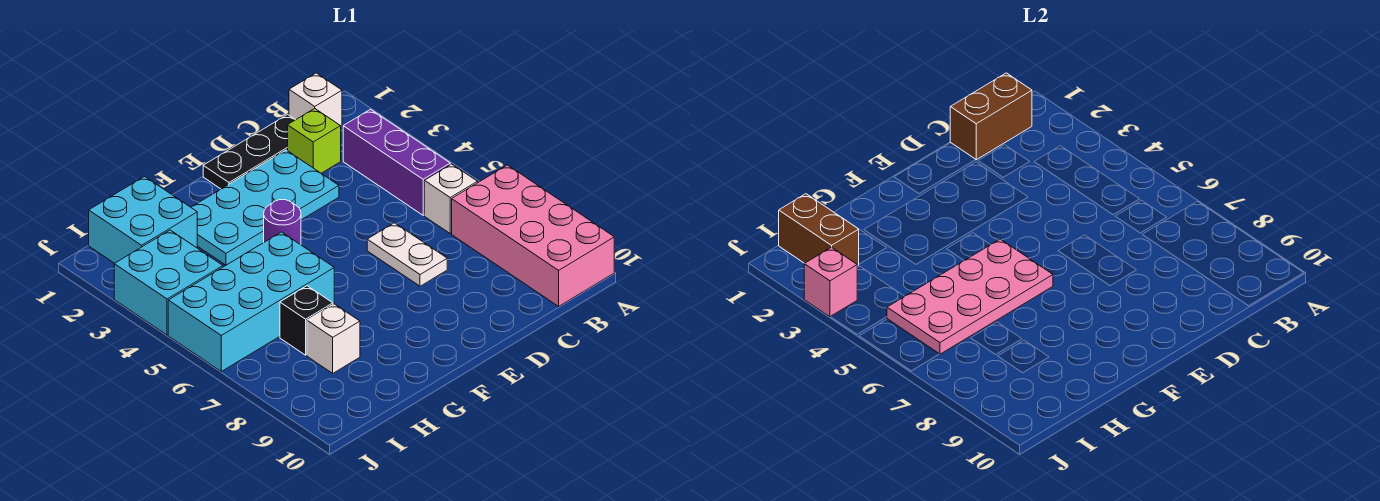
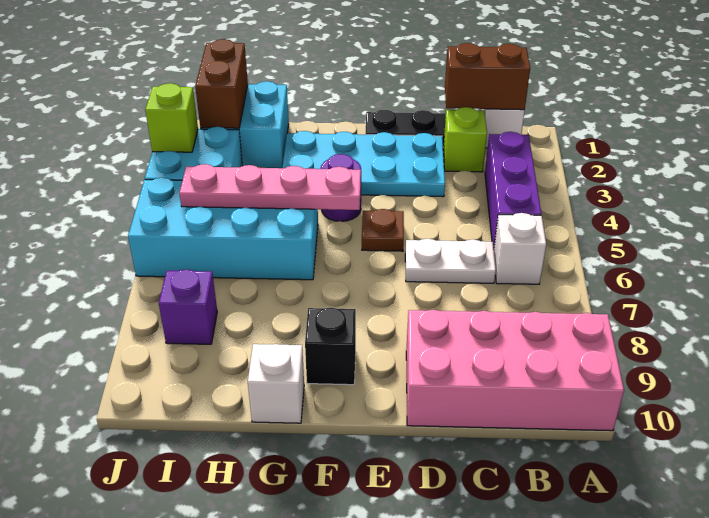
pink brick A7:B10 level 1 -> pink brick A9:D10 level 1
white plate D6:D7 level 1 -> white plate C6:D6 level 1
none -> brown plate E5 level 1
pink plate F5:I6 level 2 -> pink plate F5:I5 level 2
black brick H7 level 1 -> black brick F9 level 1
white brick H8 level 1 -> white brick G10 level 1
none -> purple brick I8 level 1
pink brick J3 level 2 -> lime brick J3 level 2

